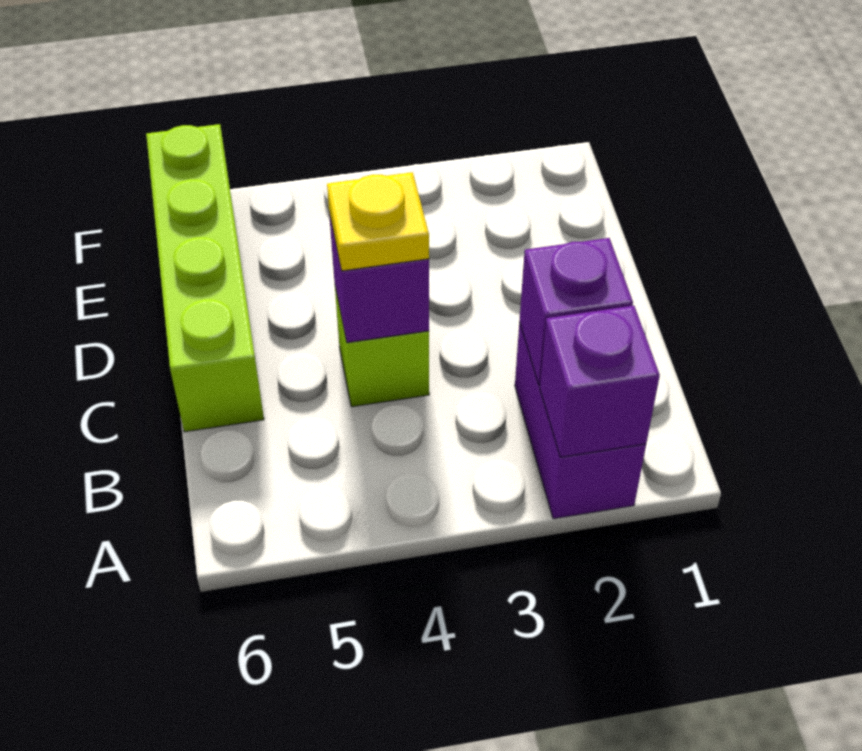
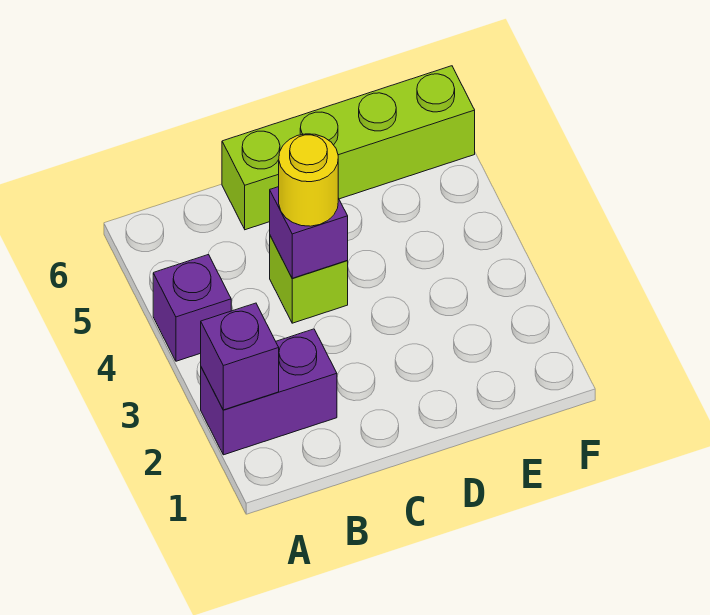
purple brick B2 level 2 -> purple brick A4 level 1
yellow plate C4 level 3 -> yellow round brick C4 level 3

